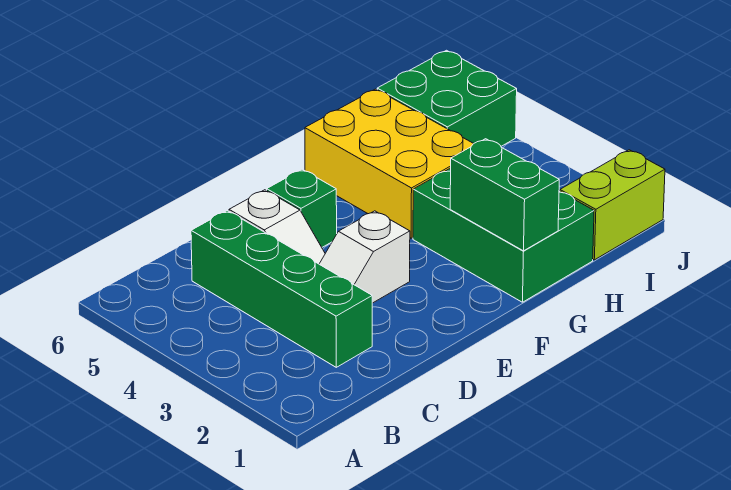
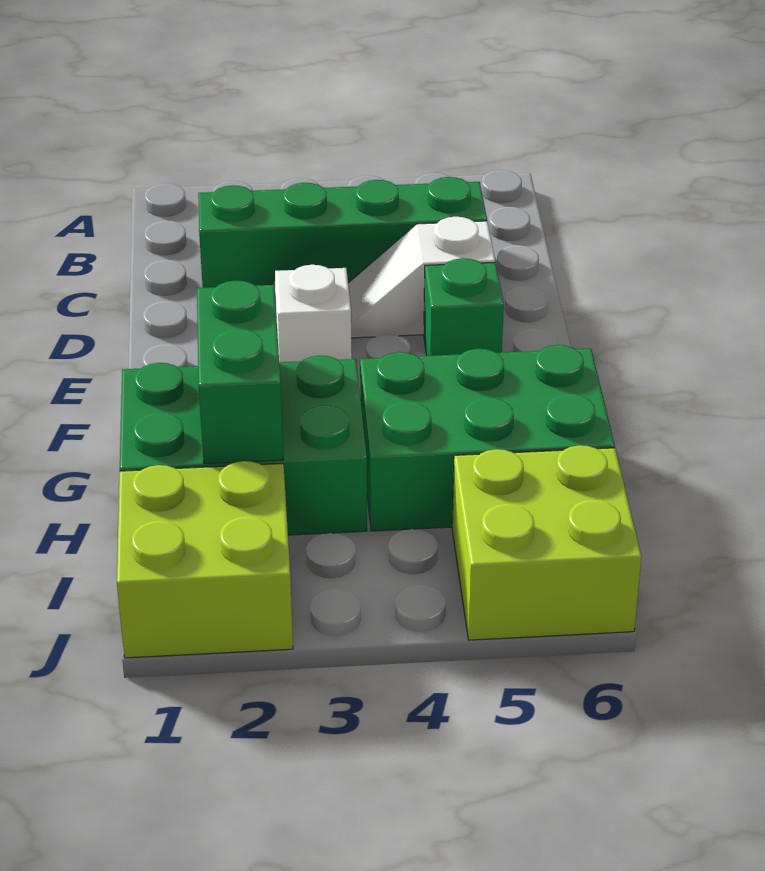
green brick G1:G2 level 2 -> green brick G2:H2 level 2
yellow brick G4:H6 level 1 -> green brick G4:H6 level 1
lime brick I1:J1 level 1 -> lime brick I1:J2 level 1
green brick I5:J6 level 1 -> lime brick I5:J6 level 1

